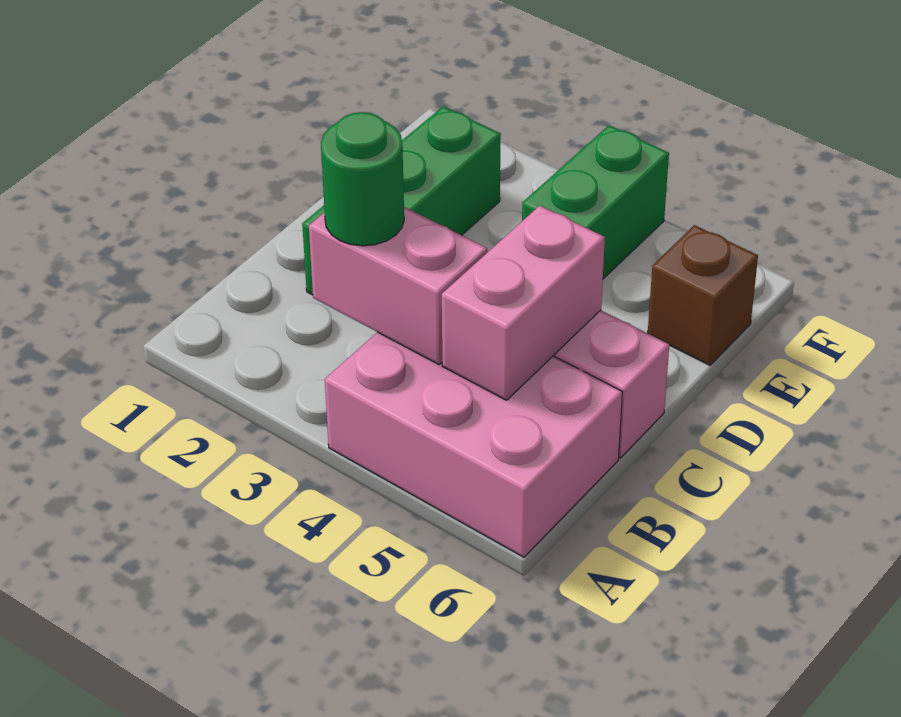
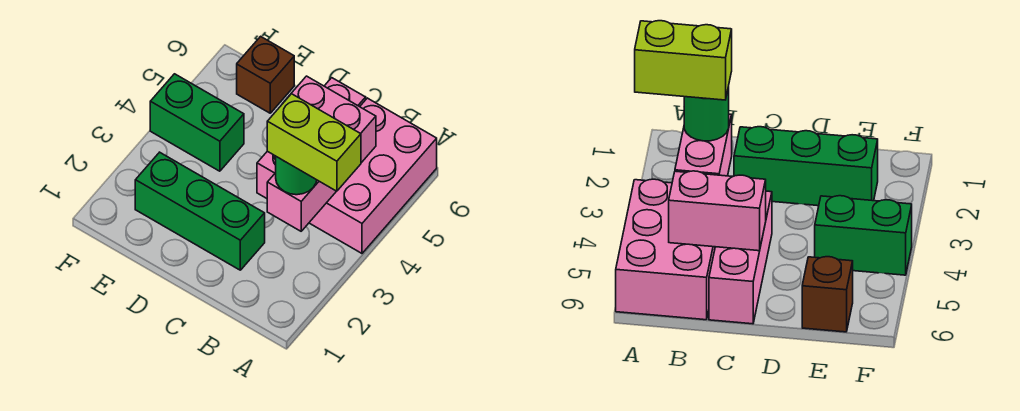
none -> lime brick A3:B3 level 4

